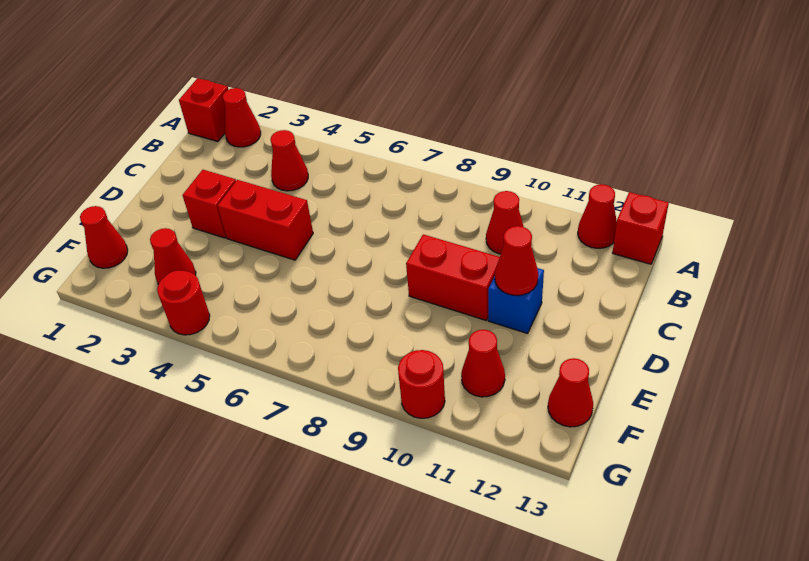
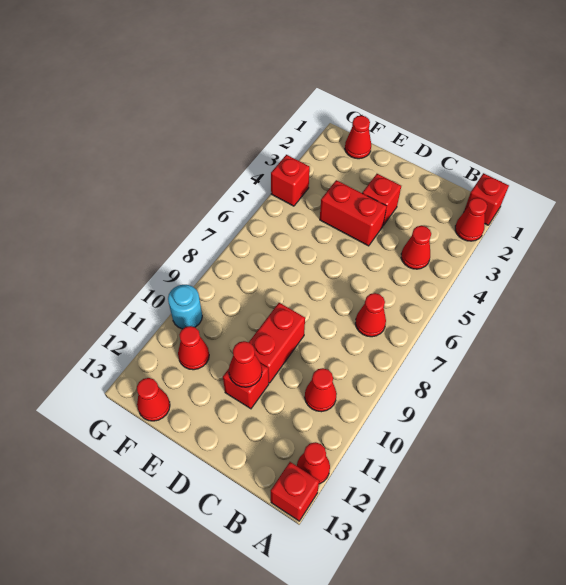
red brick D4:D5 level 1 -> red brick D4:E4 level 1
blue brick D11 level 1 -> red brick D11 level 1
red cone F3 level 1 -> red cone B7 level 1
red round brick G4 level 1 -> red brick G4 level 1
red round brick G10 level 1 -> cyan round brick G10 level 1

